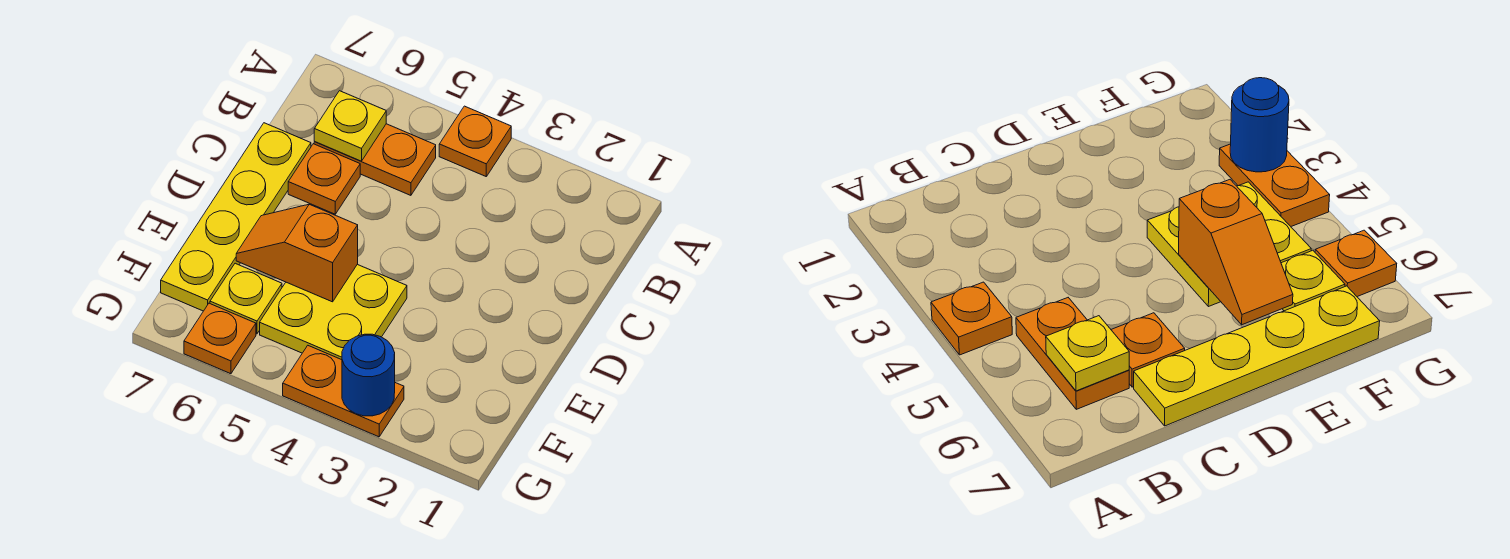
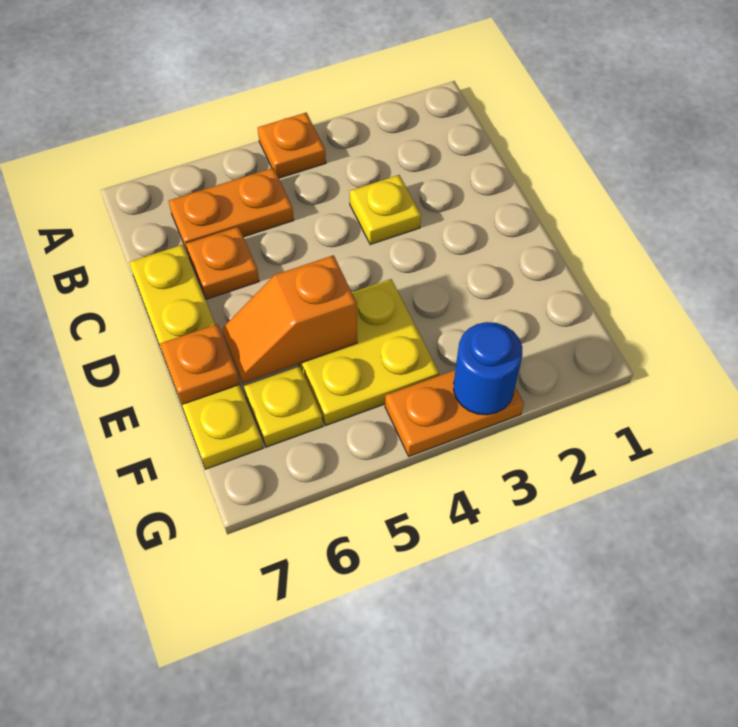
yellow plate B6 level 2 -> yellow plate C3 level 1
orange plate G6 level 1 -> orange plate E7 level 2

